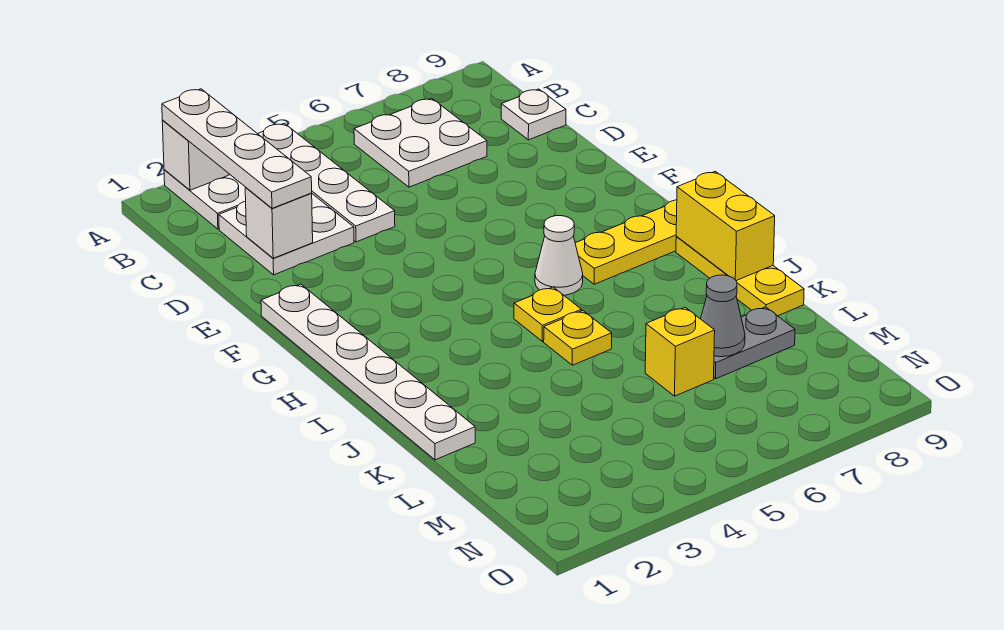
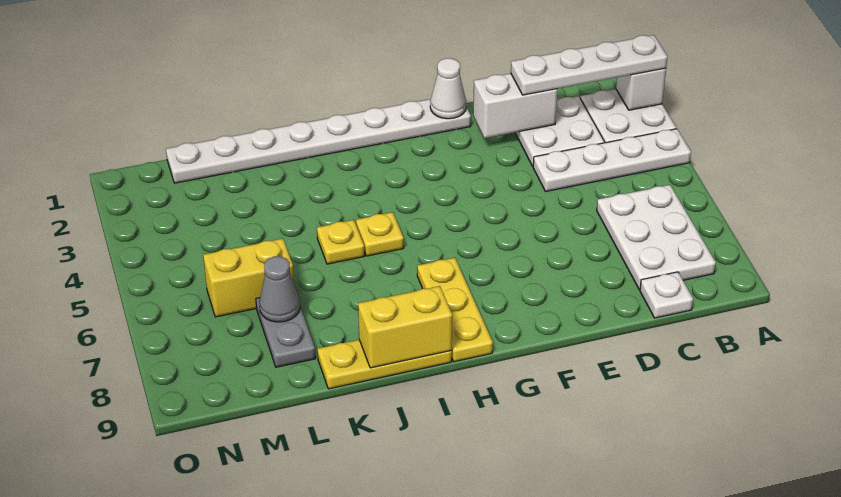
white plate B6:C7 level 1 -> white plate B6:C8 level 1
white brick D2 level 2 -> white brick D2:E2 level 2
white plate F1:K1 level 1 -> white plate F1:M1 level 1
white cone H6 level 1 -> white cone F1 level 2
yellow brick L6 level 1 -> yellow brick L6:M6 level 1

